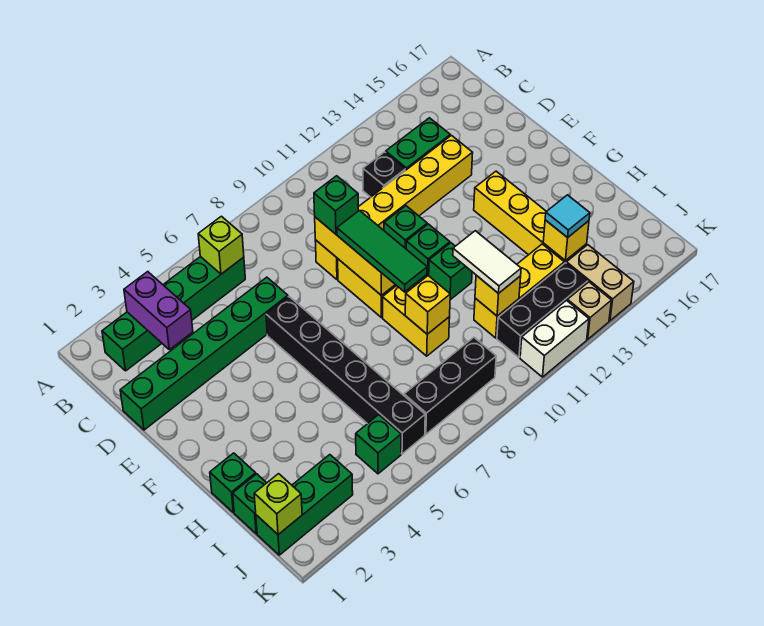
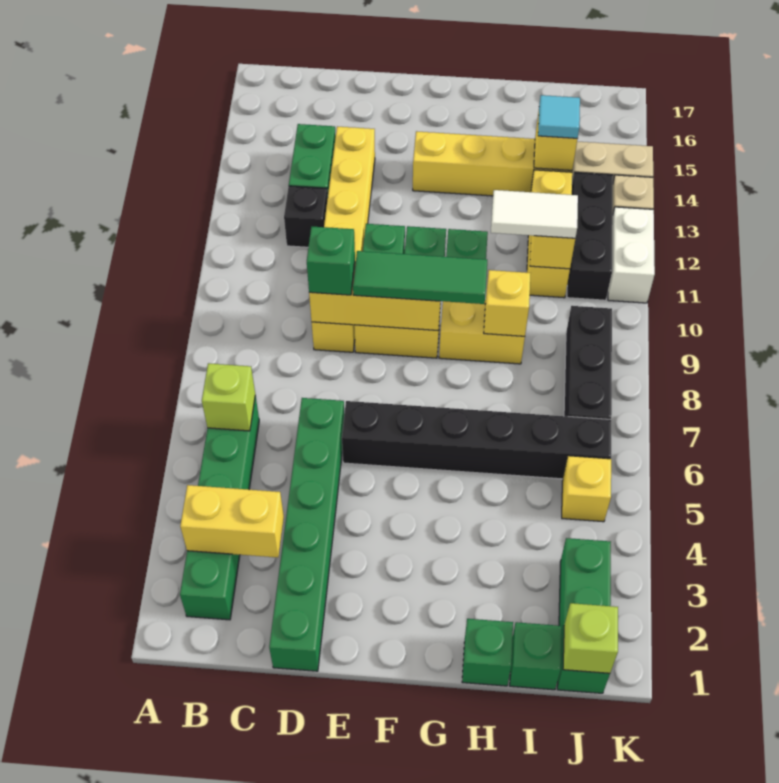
purple brick B3:C3 level 2 -> yellow brick B3:C3 level 2
green brick J5 level 1 -> yellow brick J5 level 1

